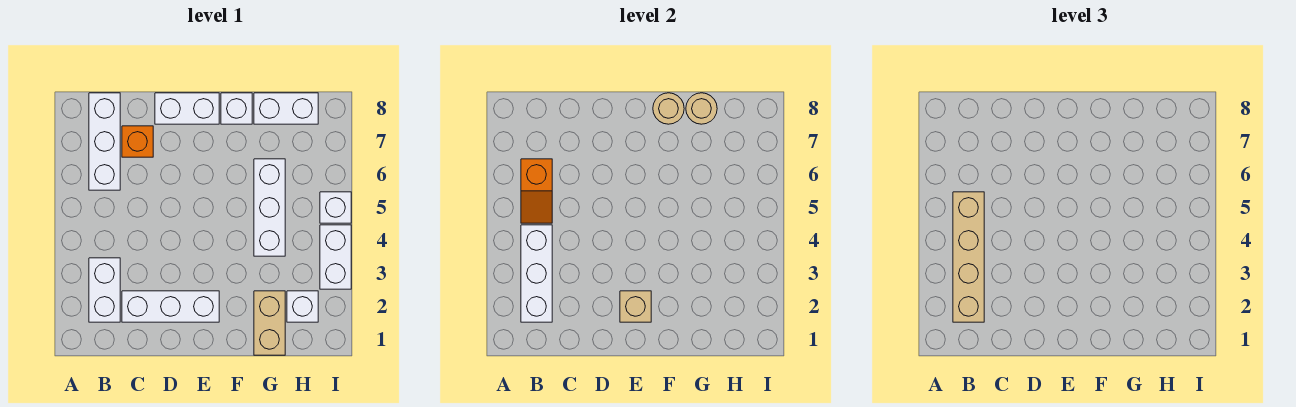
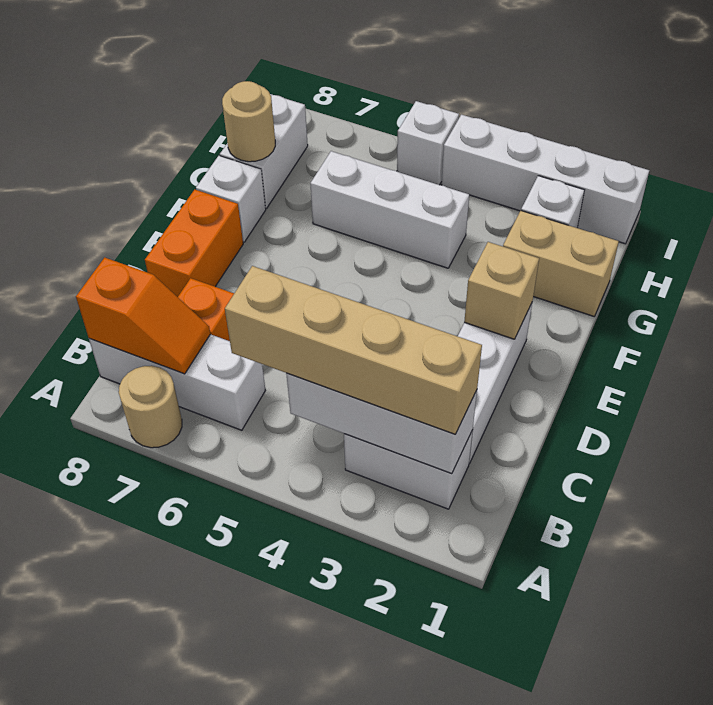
orange slope B5:B6 level 2 top 6 -> orange slope B7:B8 level 2 top 8
white brick D8:E8 level 1 -> orange brick D8:E8 level 1
tan round brick F8 level 2 -> tan round brick A7 level 1
white brick I3:I4 level 1 -> white brick I1:I4 level 1

